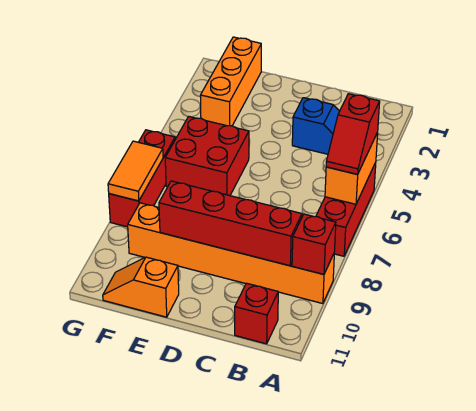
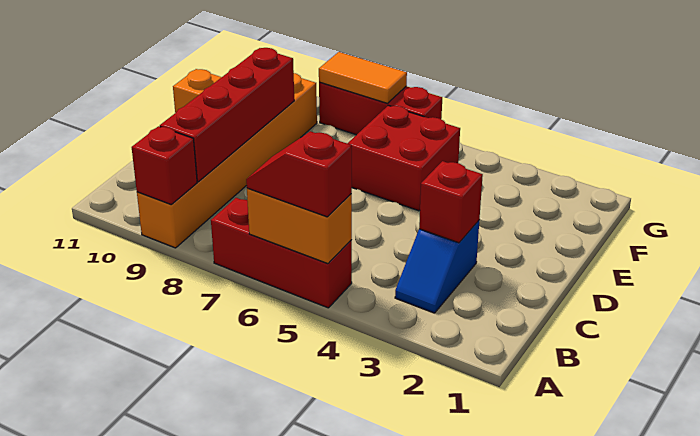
red brick B11 level 1 -> red brick C3 level 2
orange brick F1:F3 level 1 -> none

